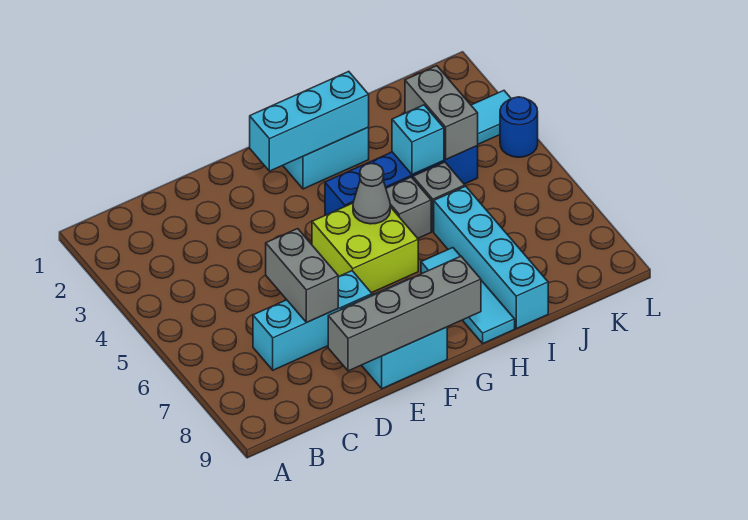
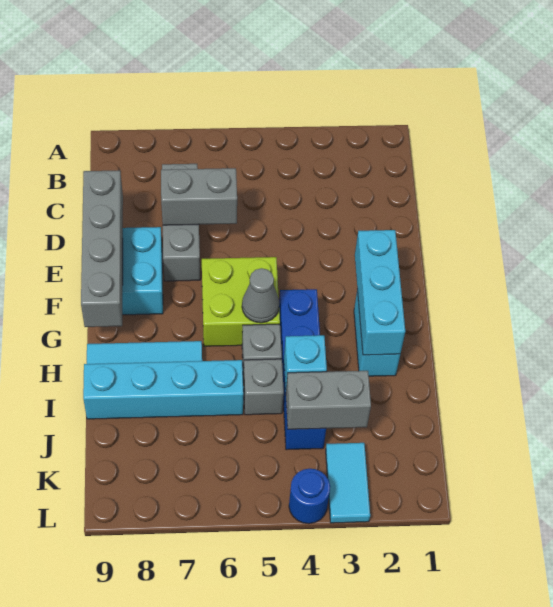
cyan brick C7:E7 level 1 -> grey brick C7:E7 level 1

